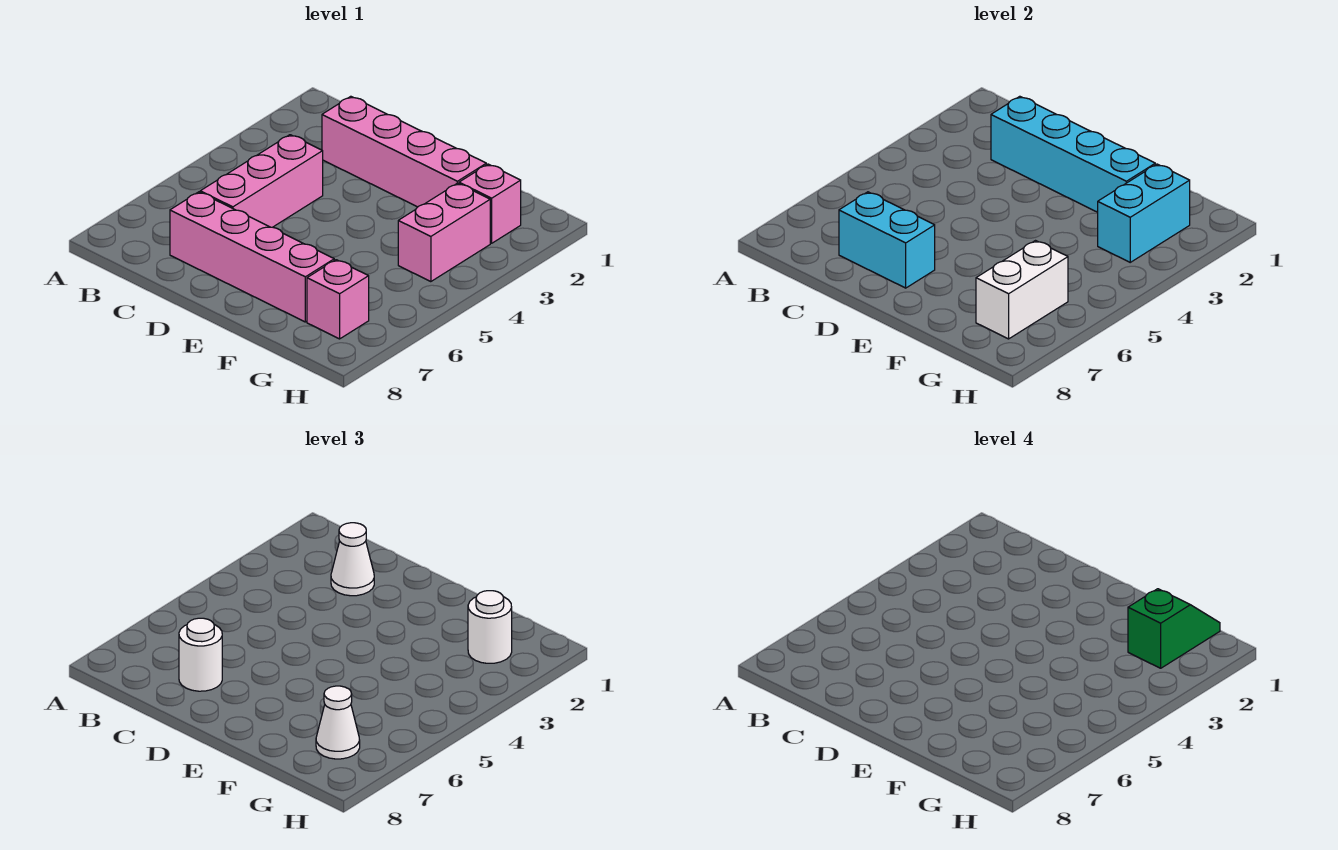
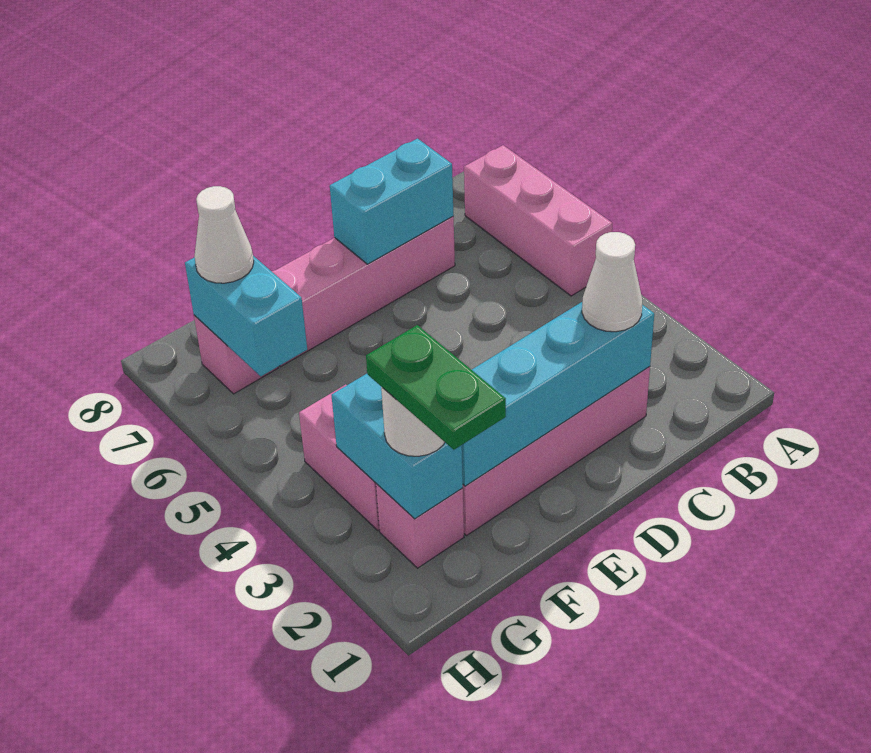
pink brick C4:C6 level 1 -> pink brick A5:A7 level 1
white round brick C7 level 3 -> none
green slope G1:G2 level 4 top 2 -> green plate G1:G2 level 4
white brick G6:G7 level 2 -> cyan brick G6:G7 level 2

